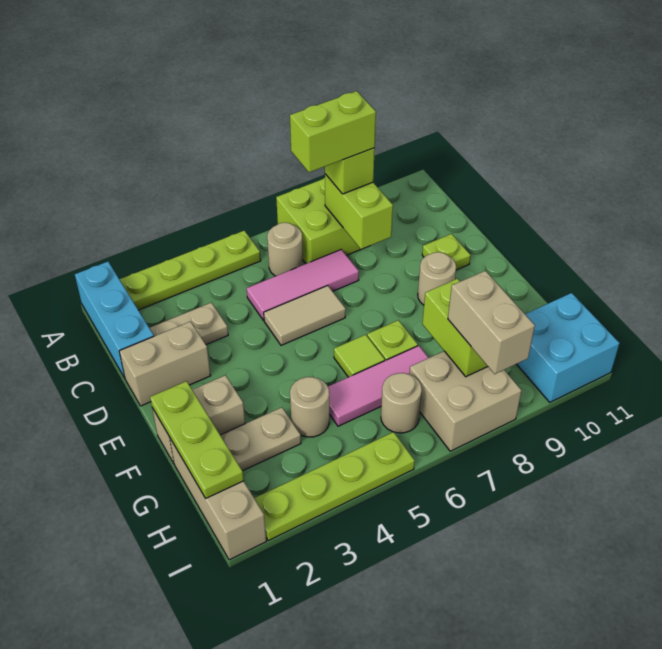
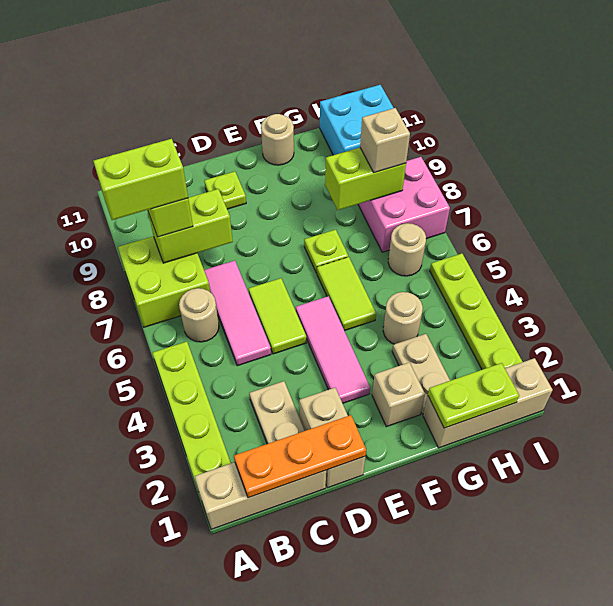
cyan brick A1:C1 level 1 -> tan brick A1:C1 level 1
none -> orange plate B1:D1 level 2
lime brick B7:B8 level 4 -> lime brick A8:B8 level 4
tan tile D5:D6 level 1 -> lime tile D5:D6 level 1
tan round brick E9 level 1 -> tan round brick F11 level 1
tan brick F1:F2 level 1 -> tan brick F2 level 1
lime plate F1:H1 level 2 -> lime plate G1:H1 level 2
lime tile F6 level 1 -> lime tile F5:F6 level 1
pink tile G5:G7 level 1 -> pink tile E3:E5 level 1
tan brick H7:I8 level 1 -> pink brick H7:I8 level 1
tan brick H8:I8 level 3 -> tan brick H8 level 3

